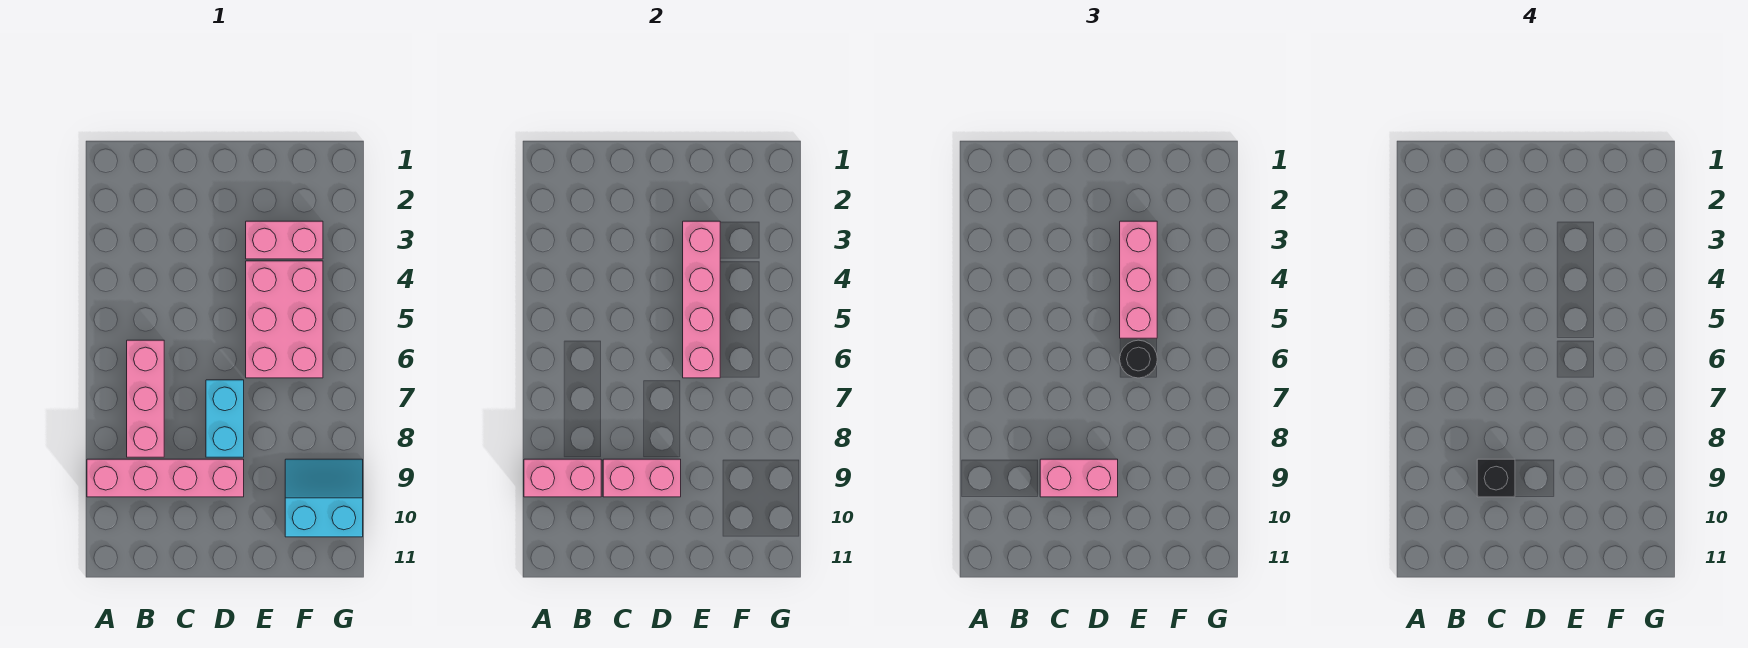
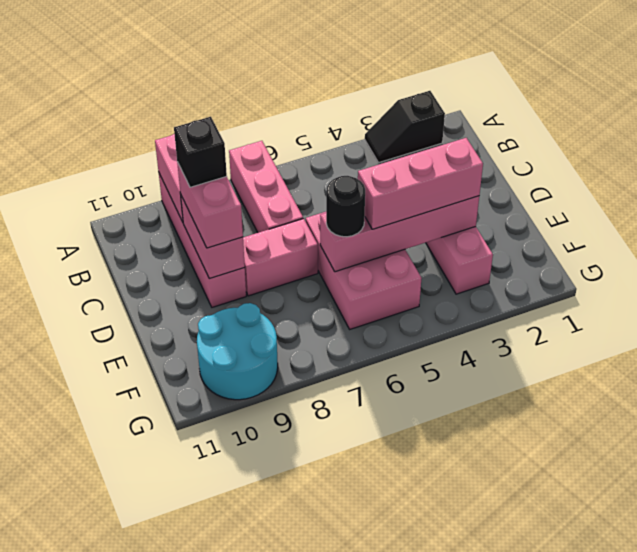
none -> black slope A2:A3 level 1 top 2
pink brick B6:B8 level 1 -> pink brick A7:C7 level 1
cyan brick D7:D8 level 1 -> pink brick D7:D8 level 1
pink brick E4:F6 level 1 -> pink brick D5:F6 level 1
cyan slope F9:G10 level 1 top 10 -> cyan round brick F9:G10 level 1

